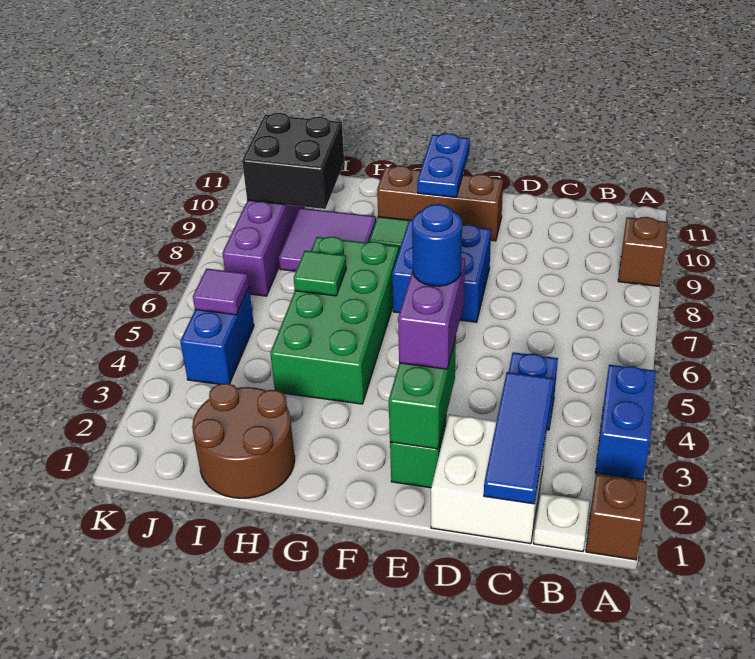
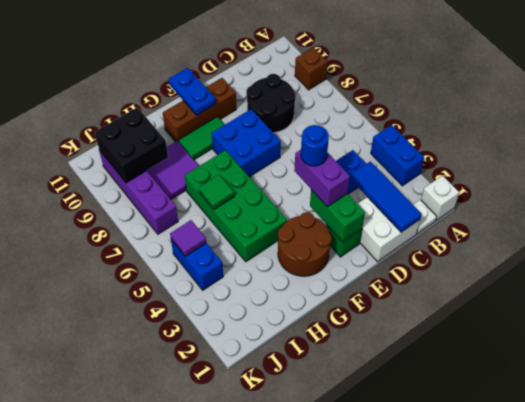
brown brick A1 level 1 -> white brick A1 level 1
none -> black round brick C8:D9 level 1
brown round brick H1:I2 level 1 -> brown round brick F2:G3 level 1

